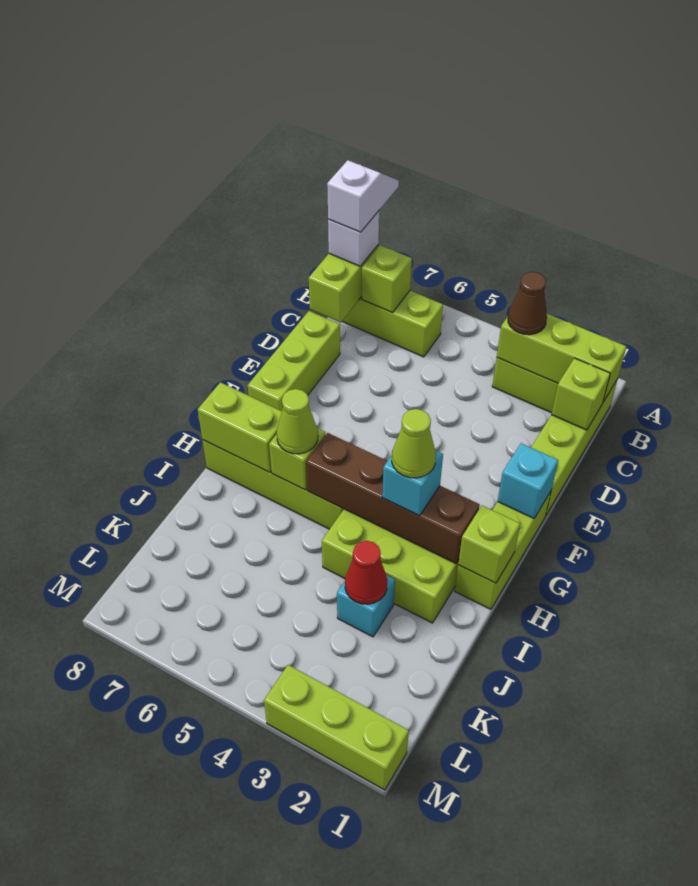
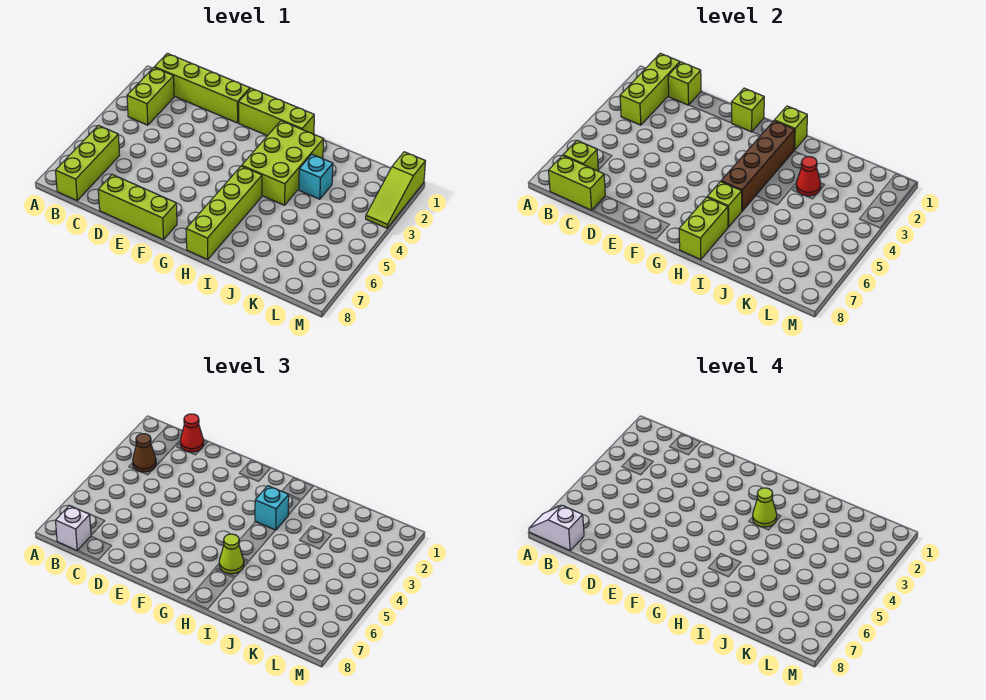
none -> red cone C1 level 3
cyan brick F1 level 2 -> lime brick F1 level 2
lime brick M1:M3 level 1 -> lime slope M1:M3 level 1 top 1

